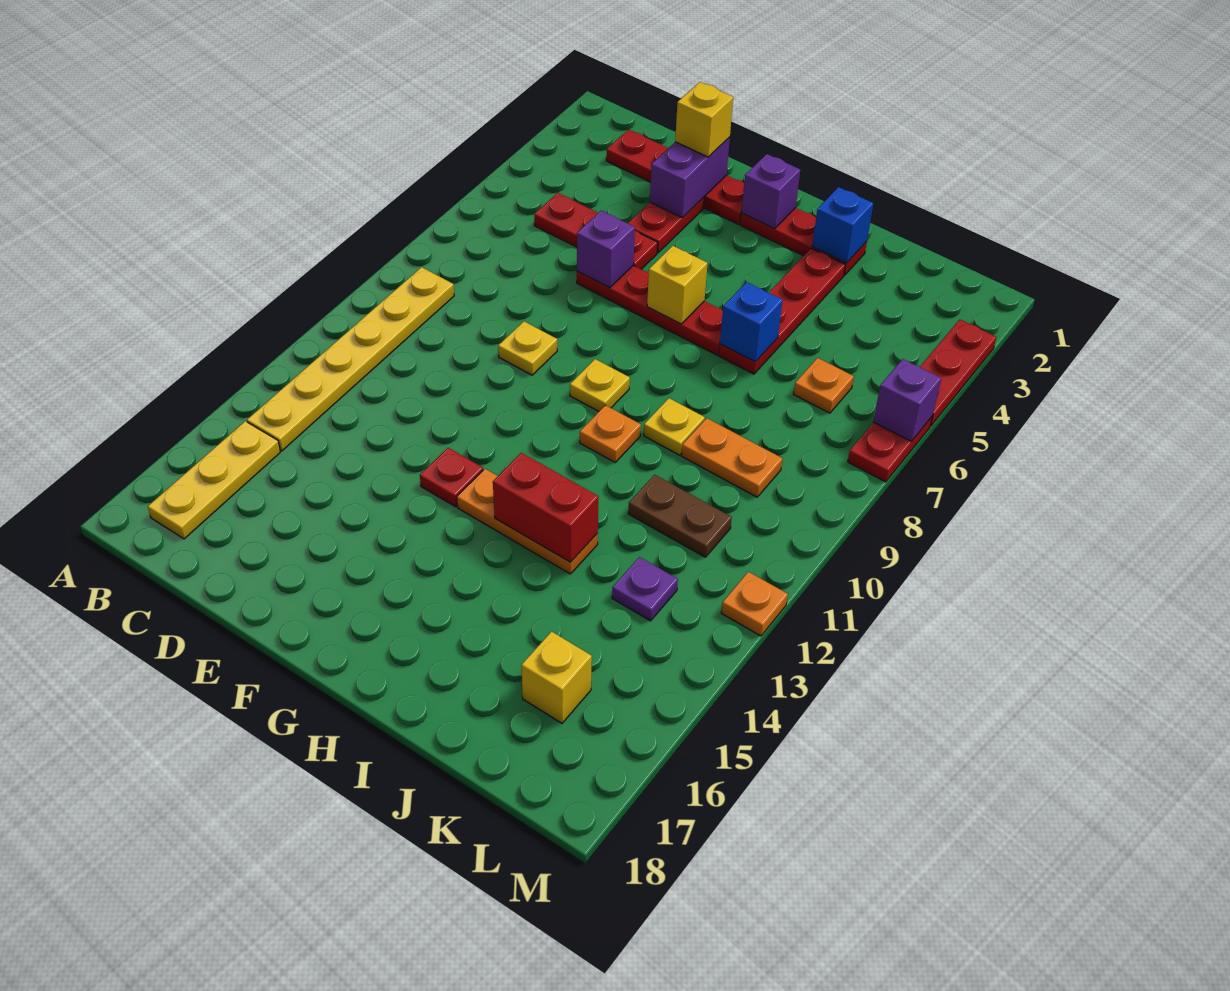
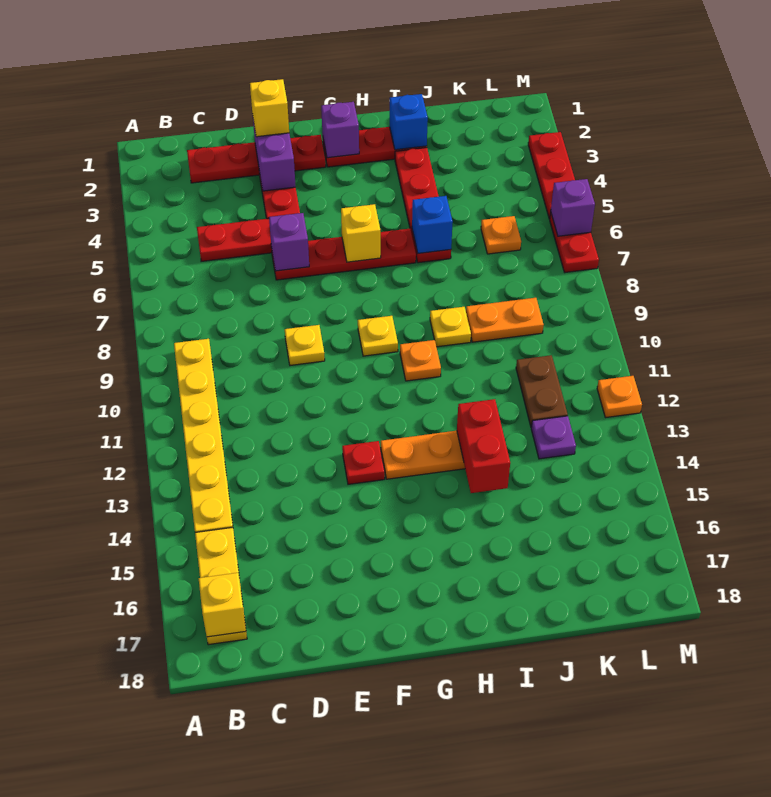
red brick H13:I13 level 2 -> red brick I13:I14 level 2
brown plate J11:K11 level 1 -> brown plate K11:K12 level 1
yellow brick K16 level 1 -> yellow brick B17 level 2

